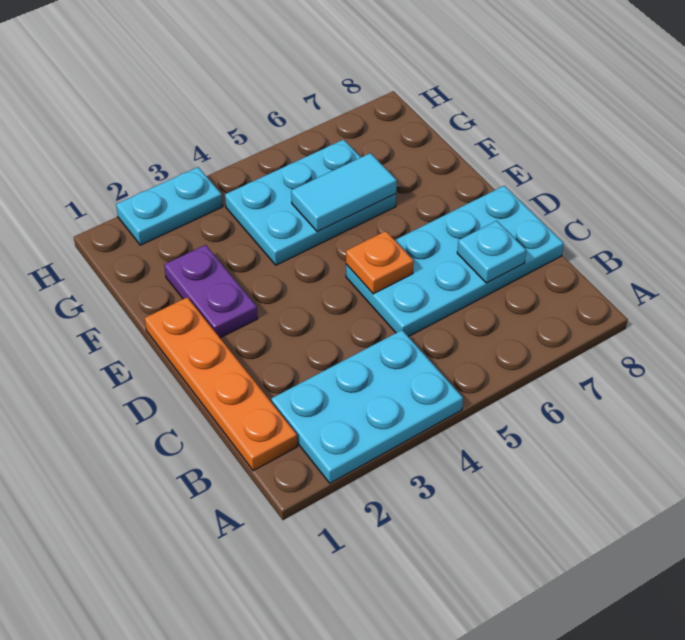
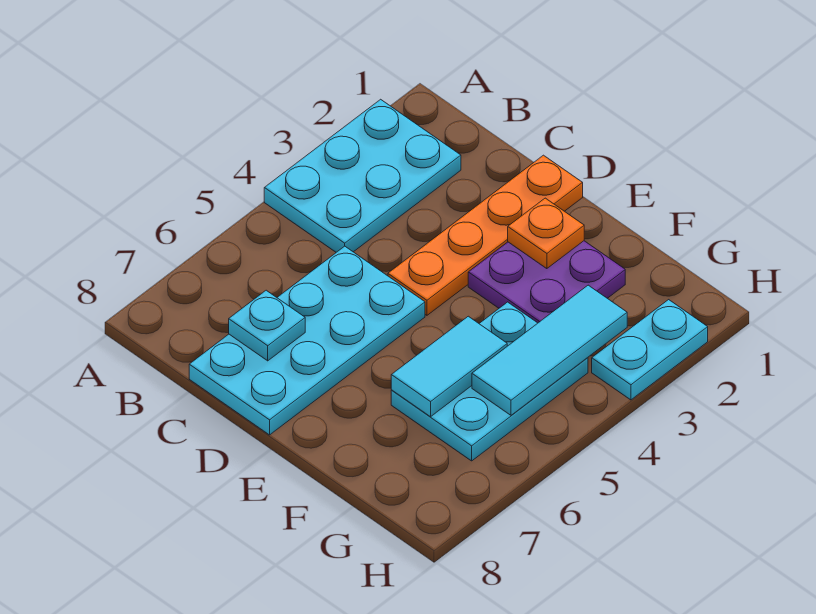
orange plate B1:E1 level 1 -> orange plate D1:D4 level 1
orange plate D5 level 2 -> orange plate E2 level 2
purple plate E2:F2 level 1 -> purple plate E2:F3 level 1
none -> cyan tile G3:G5 level 2

